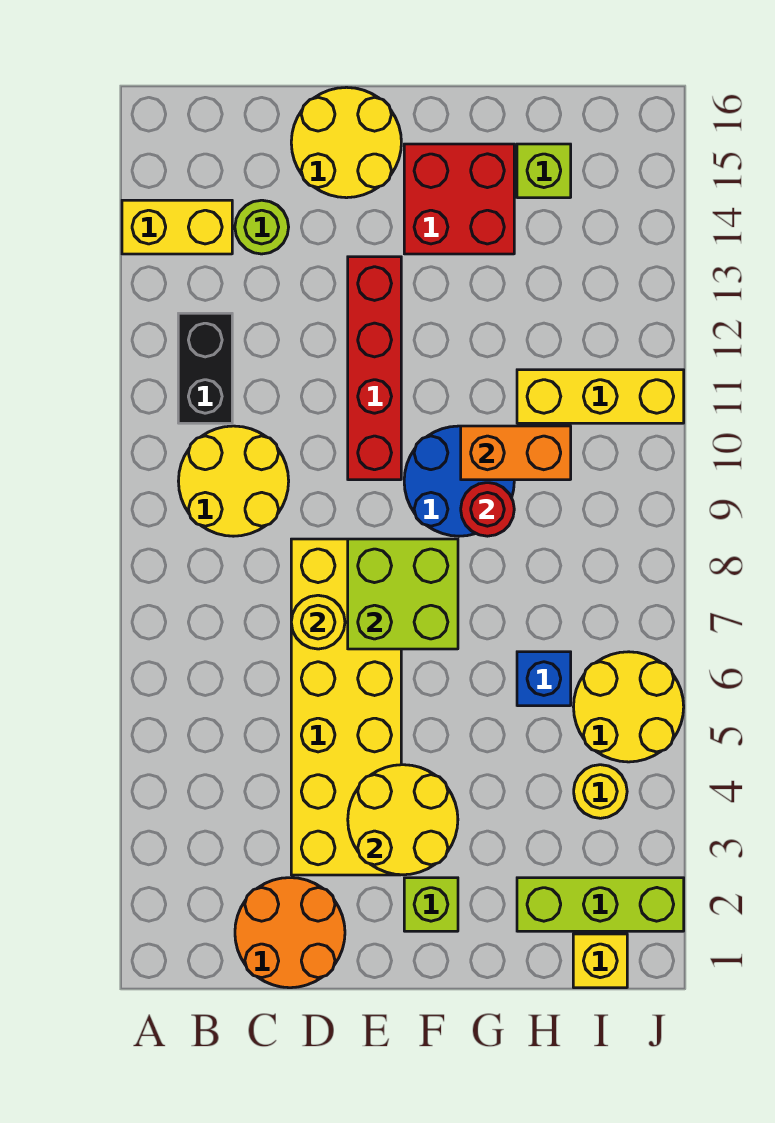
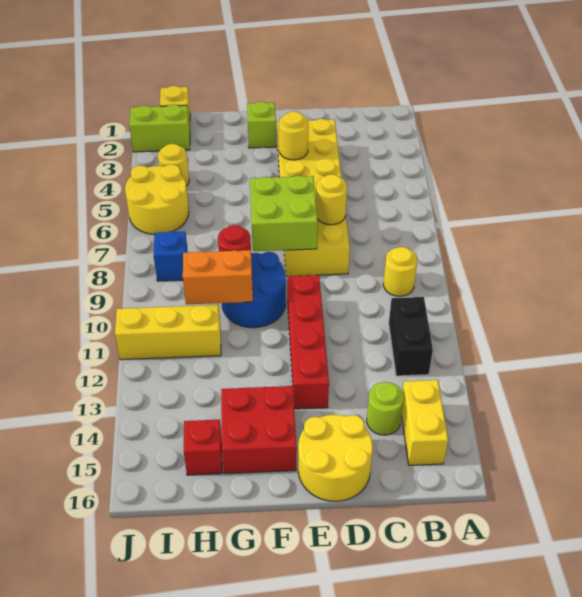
yellow brick A14:B14 level 1 -> yellow brick B14:B15 level 1
yellow round brick B9:C10 level 1 -> yellow round brick B9 level 1
orange round brick C1:D2 level 1 -> none
yellow round brick E3:F4 level 2 -> yellow round brick E4 level 2
lime brick H2:J2 level 1 -> lime brick I2:J2 level 1
blue brick H6 level 1 -> blue brick I8 level 1
lime brick H15 level 1 -> red brick H15 level 1

